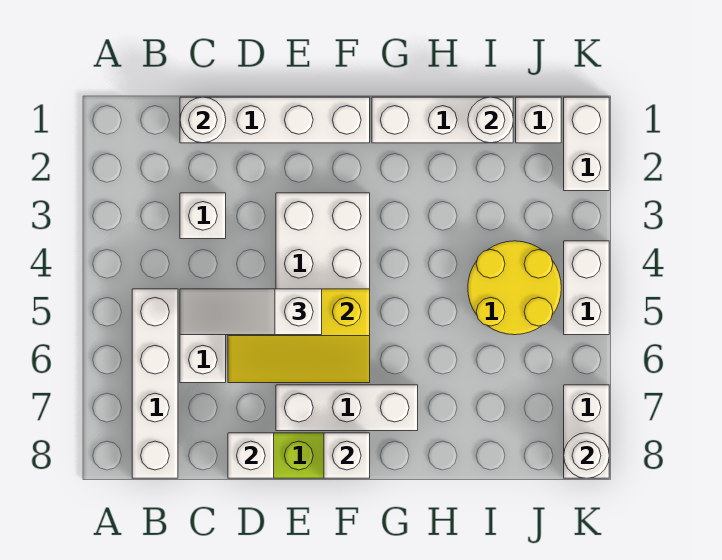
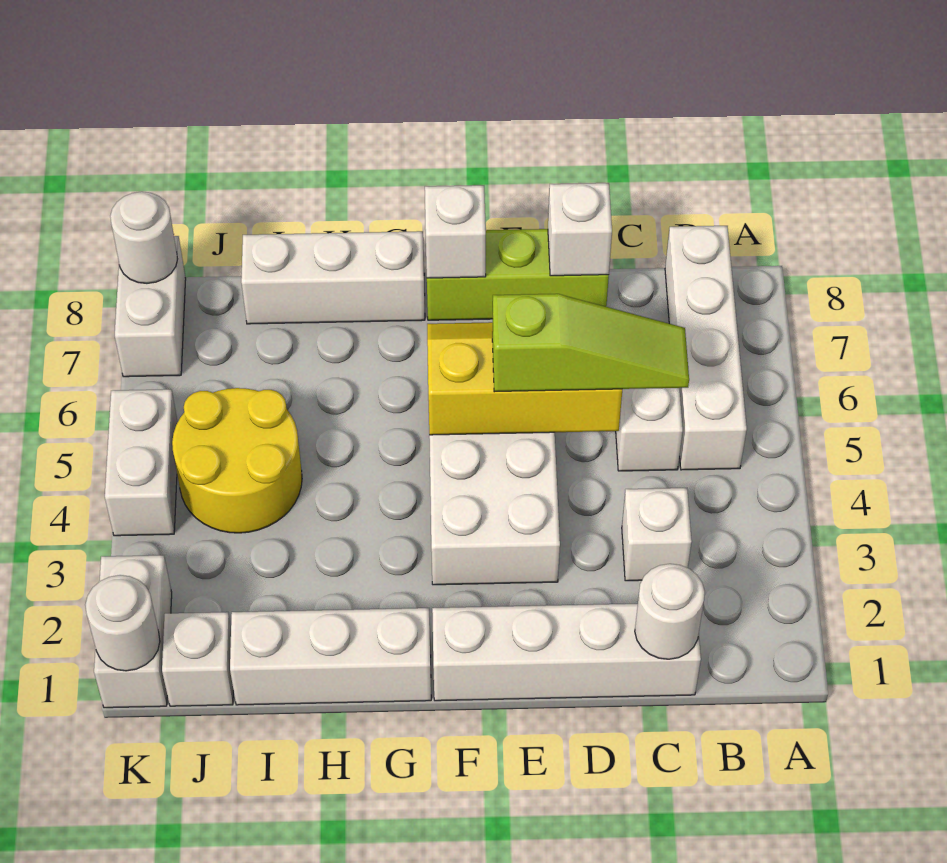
white slope C5:E5 level 3 top E -> lime slope C5:E5 level 3 top E
white brick E7:G7 level 1 -> white brick G8:I8 level 1
white round brick I1 level 2 -> white round brick K1 level 2

